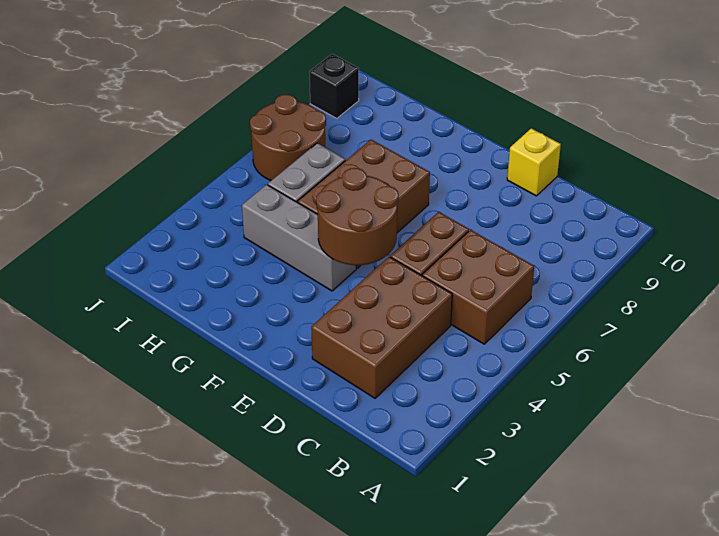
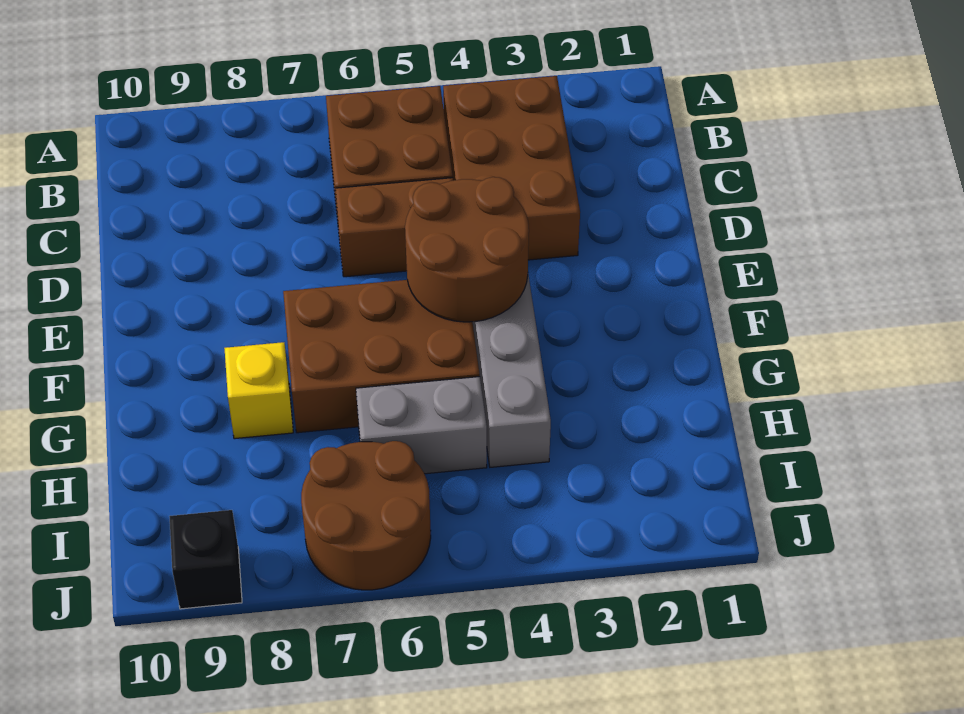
brown brick C2:D4 level 1 -> brown brick B3:D4 level 1
yellow brick D10 level 1 -> yellow brick G8 level 1

